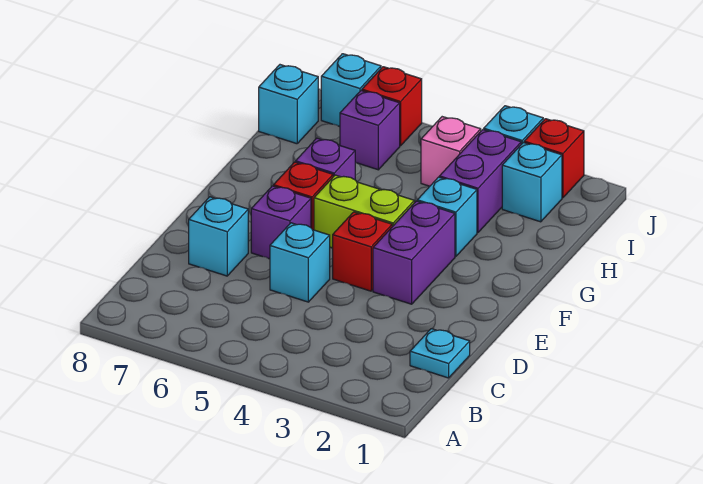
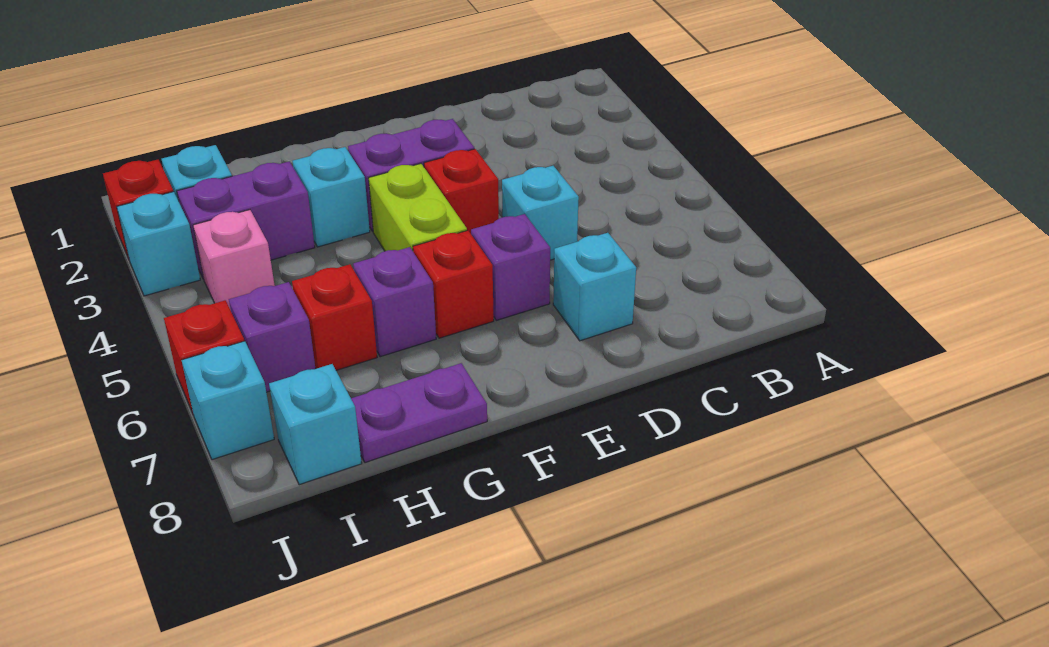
cyan plate C1 level 1 -> none
none -> purple plate G8:H8 level 1
none -> red brick H6 level 1

